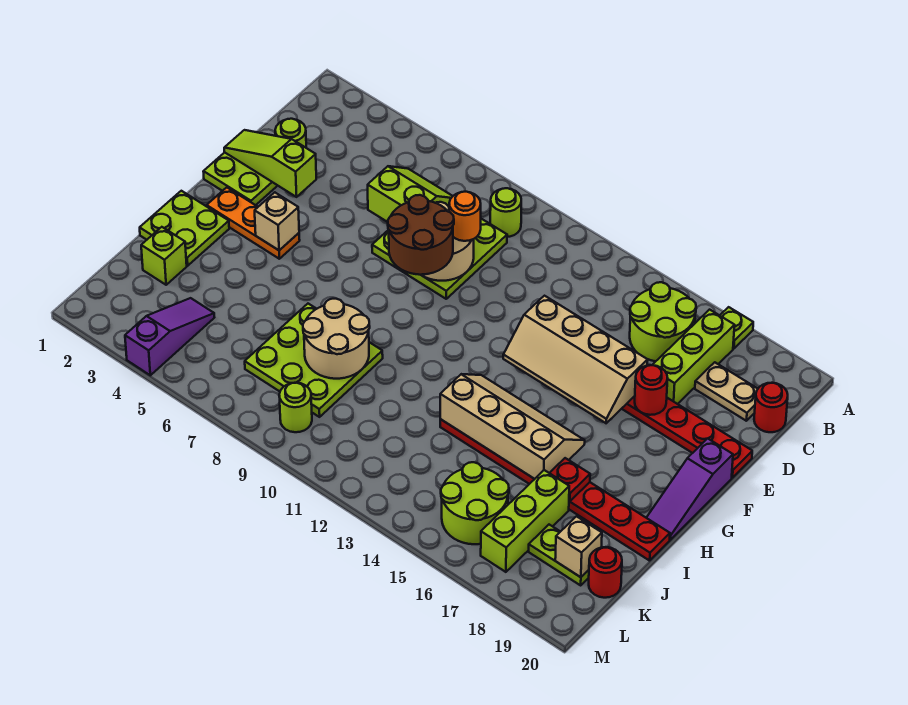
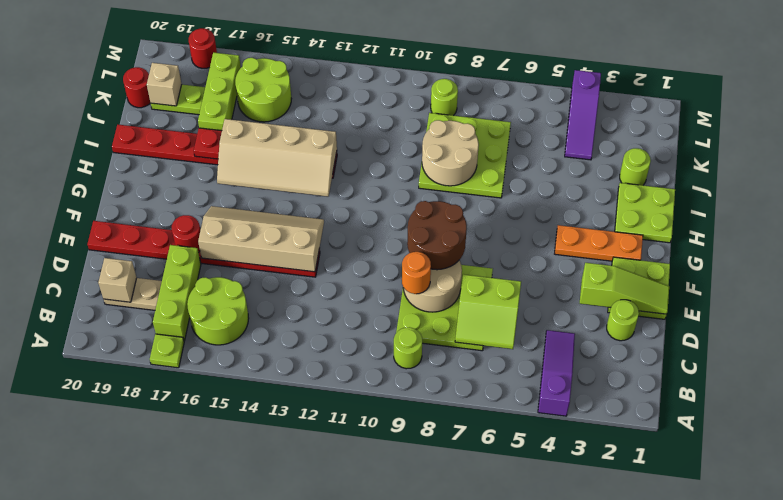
red round brick C20 level 1 -> red round brick M18 level 1
purple slope F20:H20 level 1 top F -> purple slope A4:C4 level 1 top A
tan brick G4 level 2 -> tan brick C19 level 2
lime brick J2 level 1 -> lime round brick J2 level 1

